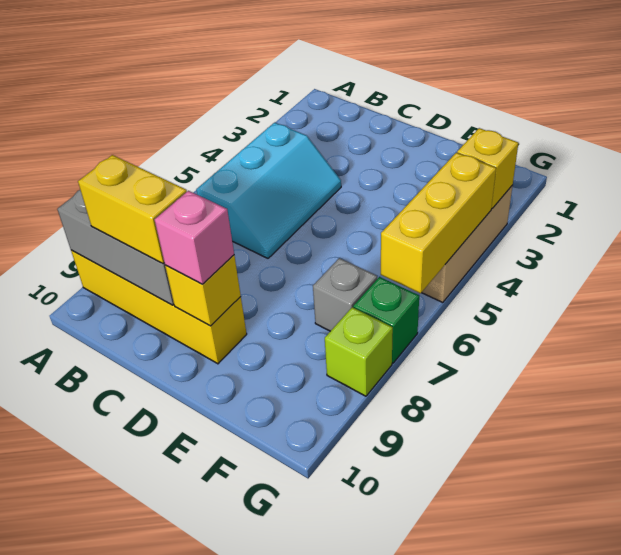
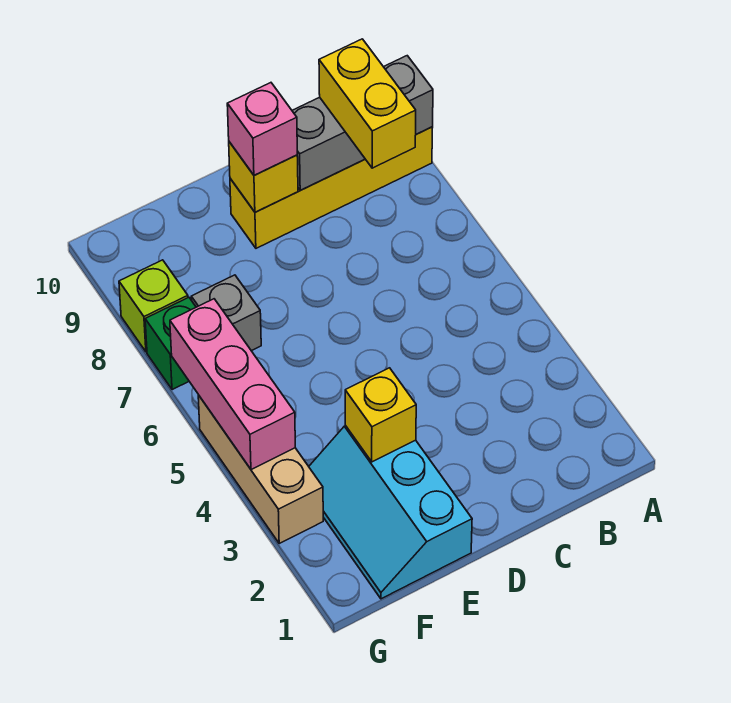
cyan slope B4:C6 level 1 top B -> cyan slope E1:F3 level 1 top E
yellow brick B9:C9 level 3 -> yellow brick B8:B9 level 3
yellow brick G3 level 2 -> yellow brick E3 level 2
yellow brick G4:G6 level 2 -> pink brick G4:G6 level 2

